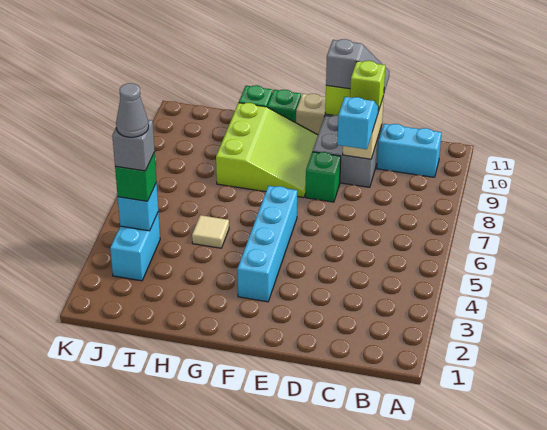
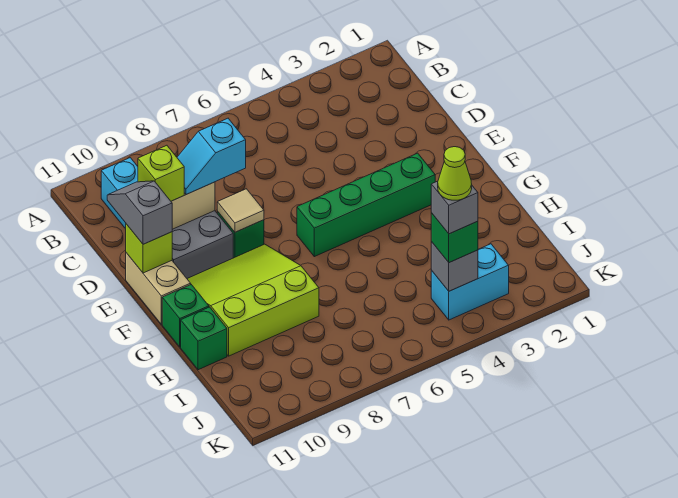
cyan brick F3:F6 level 1 -> green brick F3:F6 level 1
tan tile H5 level 1 -> tan tile E8 level 2
cyan brick J4 level 2 -> grey brick J4 level 2
grey cone J4 level 5 -> lime cone J4 level 5

